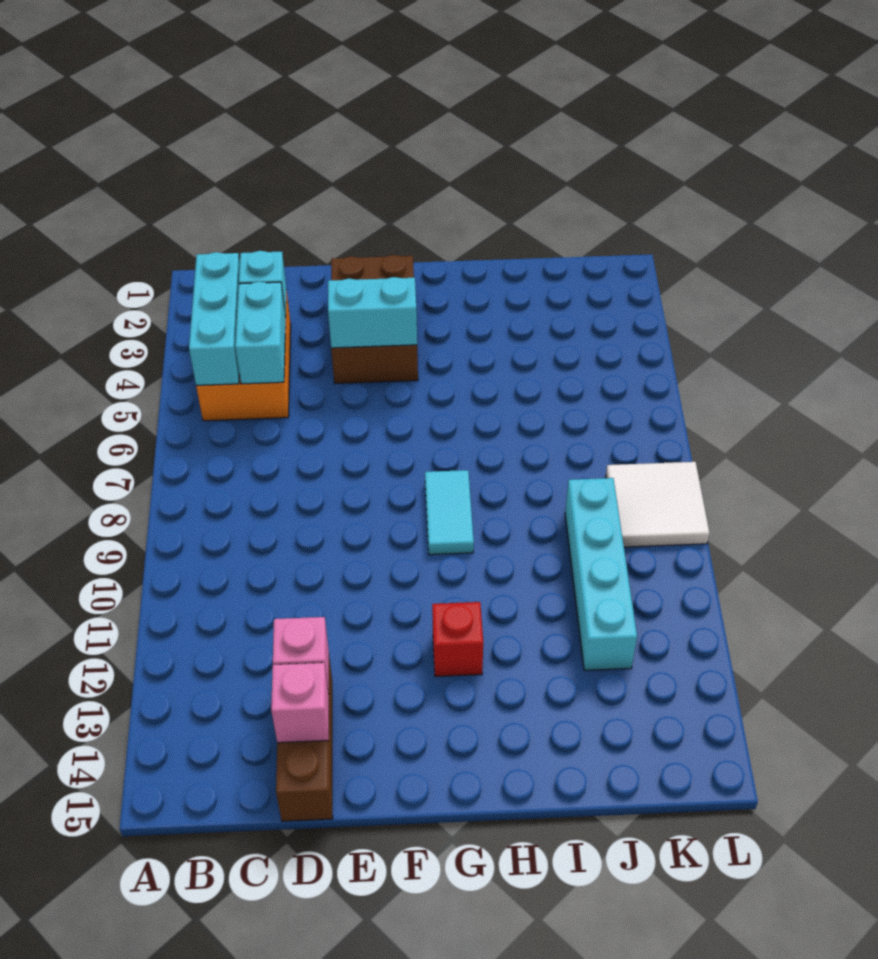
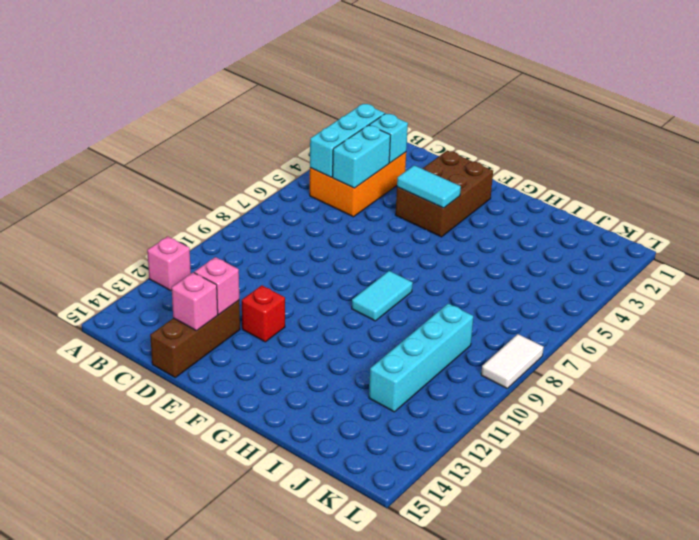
none -> pink brick A12 level 1
cyan brick E4:F4 level 2 -> cyan tile E4:F4 level 2
red brick G12 level 1 -> red brick E12 level 1
white tile K8:L9 level 1 -> white tile L8:L9 level 1

